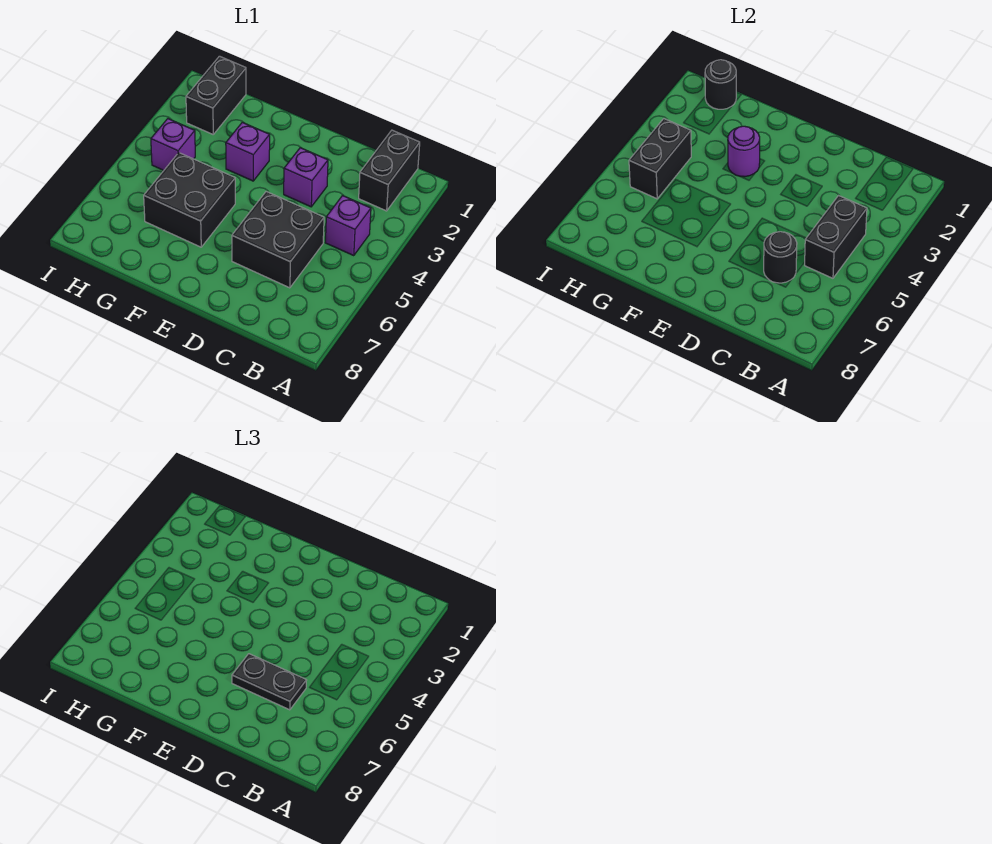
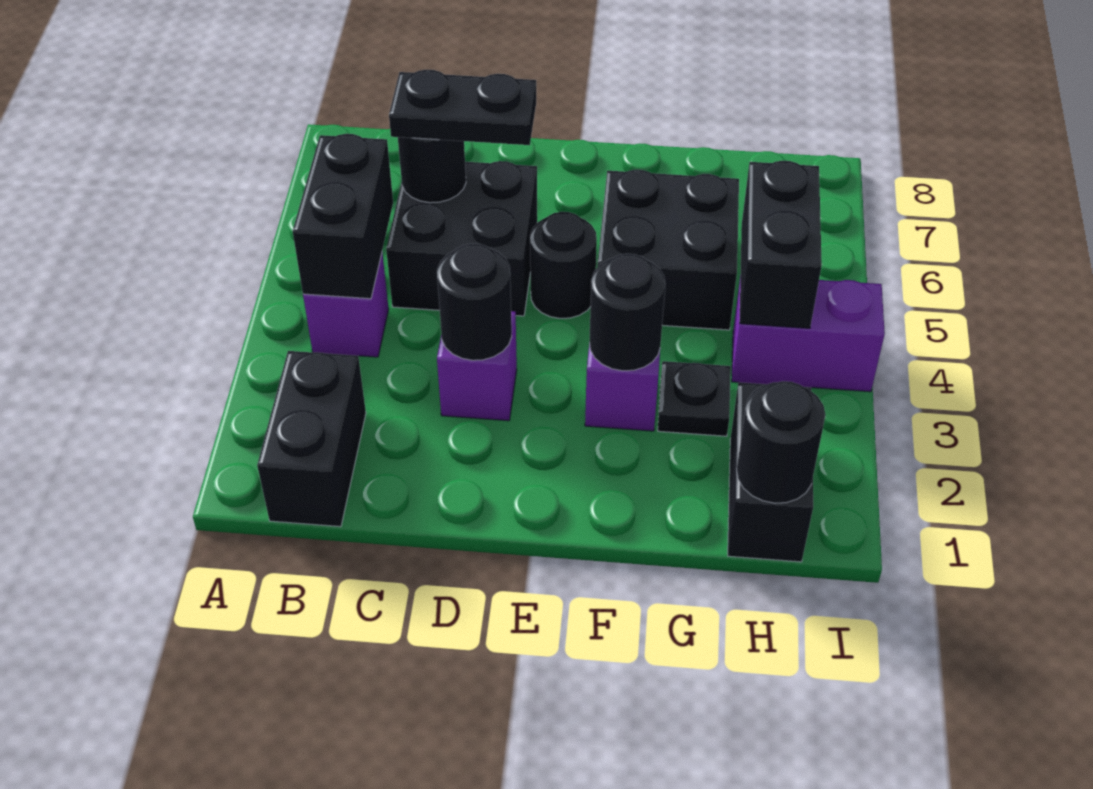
none -> black round brick D3 level 2
none -> black round brick E5 level 1
purple round brick F3 level 2 -> black round brick F3 level 2
none -> black plate G3 level 1
purple brick H4 level 1 -> purple brick H4:I4 level 1

